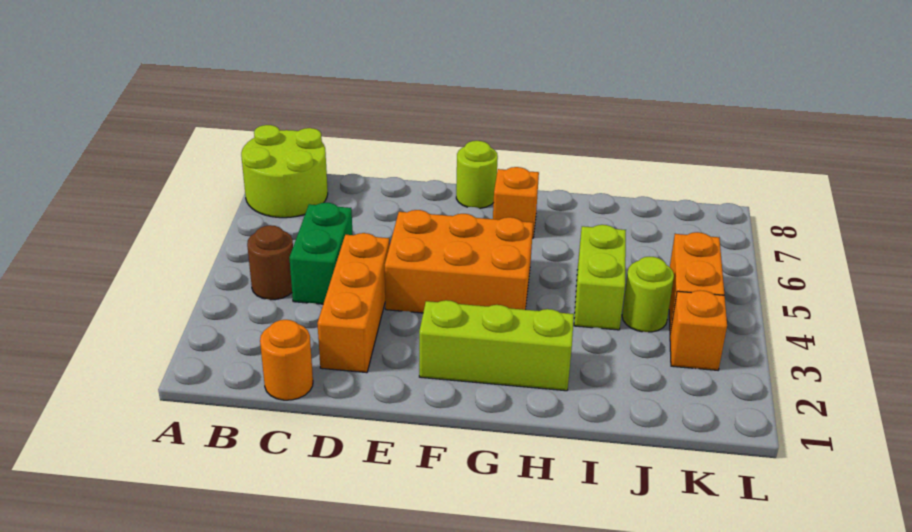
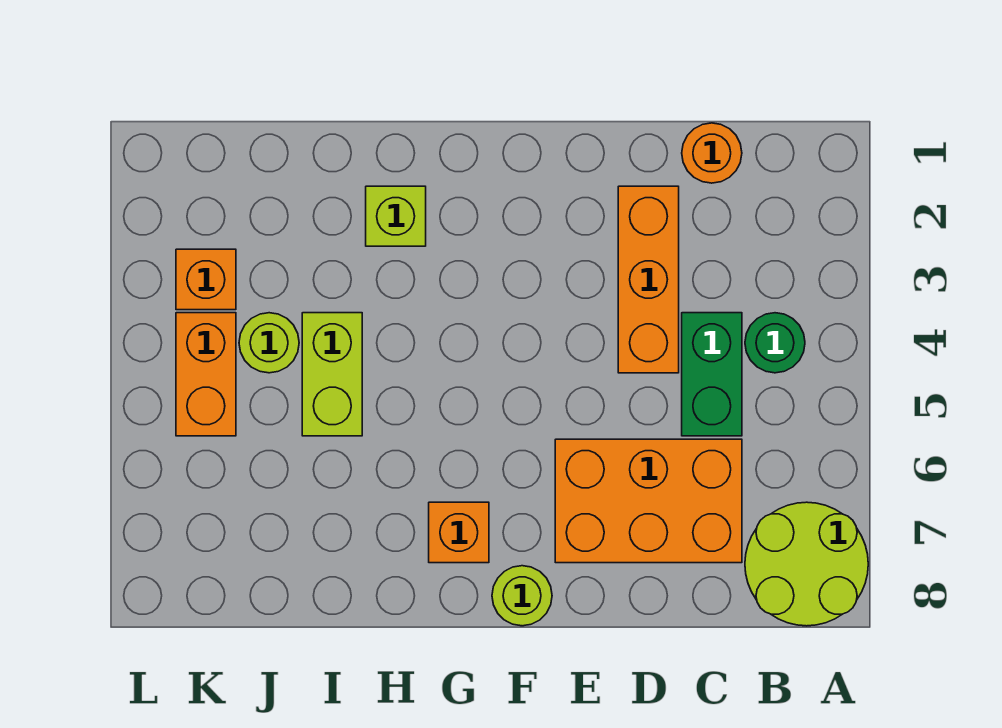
brown round brick B4 level 1 -> green round brick B4 level 1
orange brick E4:G5 level 1 -> orange brick C6:E7 level 1
lime brick F2:H2 level 1 -> lime brick H2 level 1

